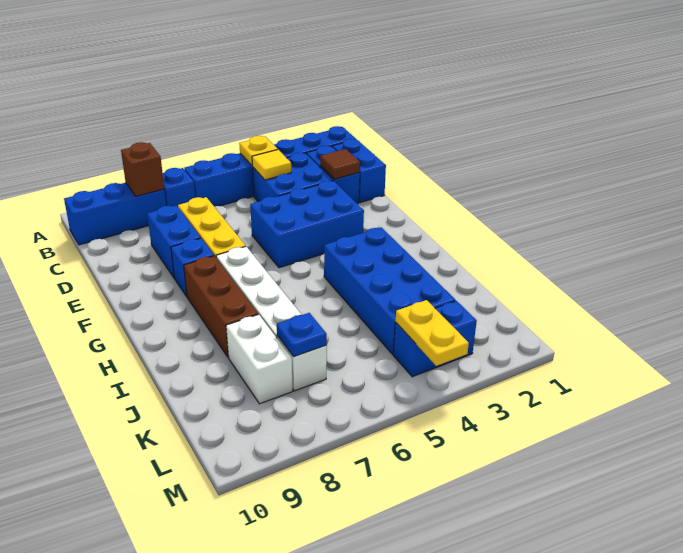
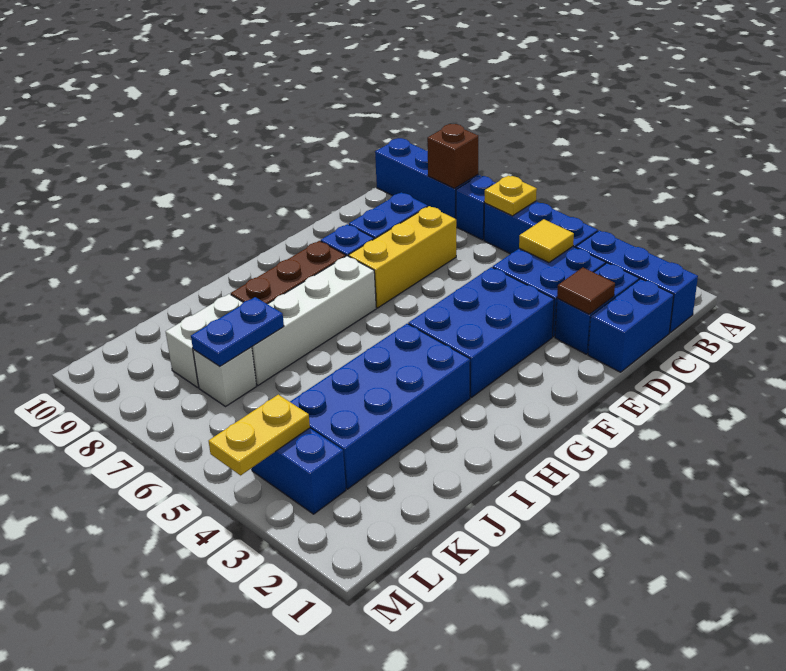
yellow plate B4 level 2 -> yellow plate B6 level 2
blue brick E3:F5 level 1 -> blue brick E3:G4 level 1
blue plate K7 level 2 -> blue plate J7:K7 level 2

